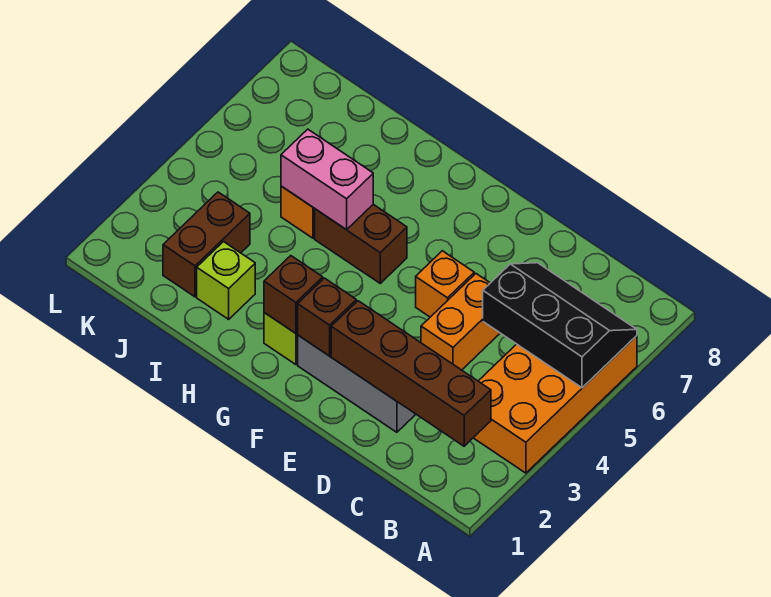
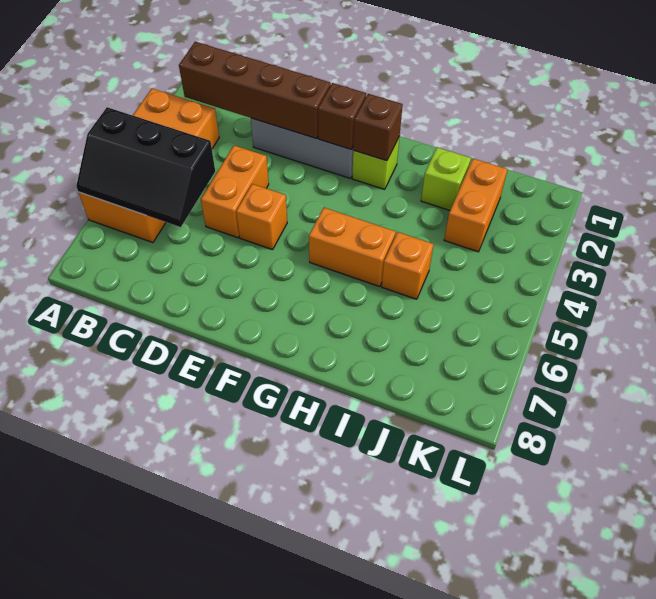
brown brick G5:H5 level 1 -> orange brick G5:H5 level 1
pink brick H5:I5 level 2 -> none
brown brick J2:J3 level 1 -> orange brick J2:J3 level 1

